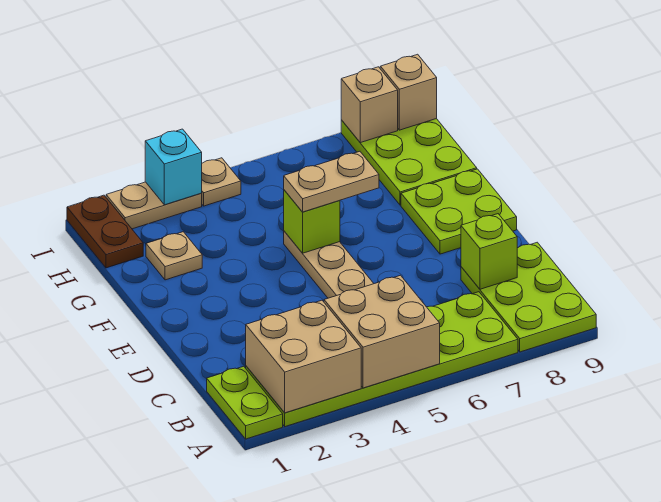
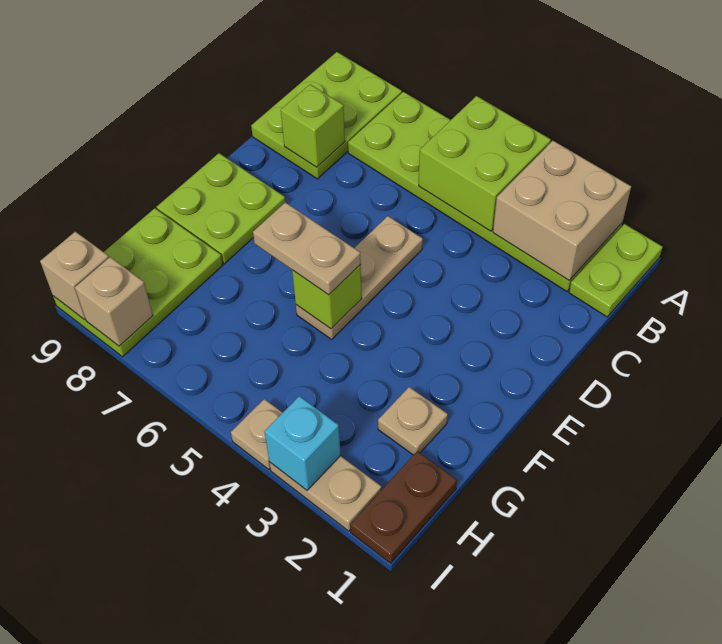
tan brick A4:B5 level 2 -> lime brick A4:B5 level 2

